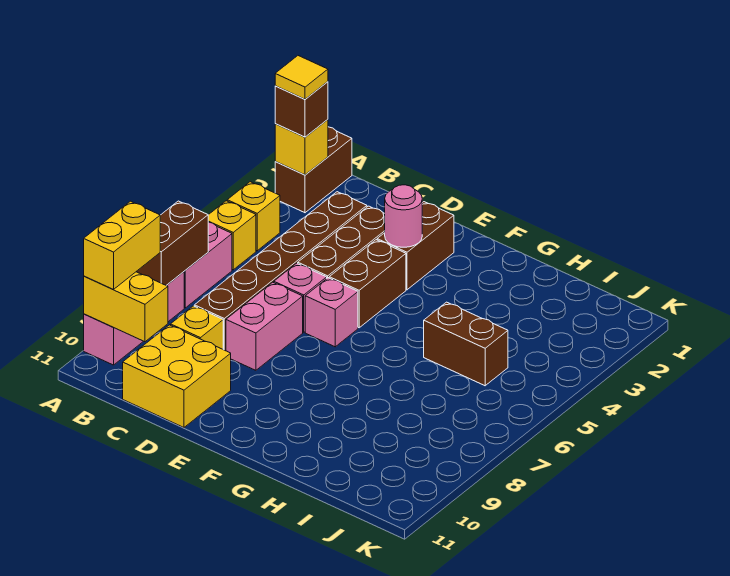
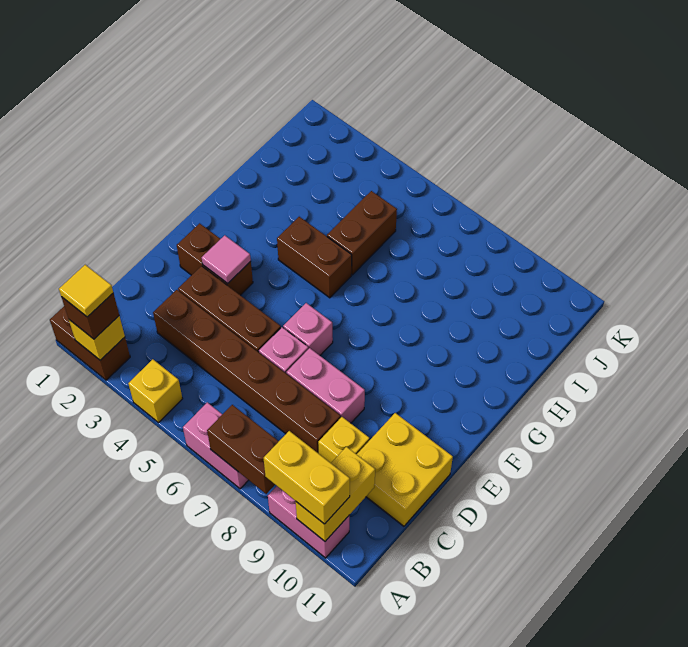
yellow brick A5 level 1 -> none
pink brick A8:A10 level 1 -> pink brick A9:A10 level 1
pink round brick E3 level 2 -> pink tile E3 level 2
brown brick E4:E5 level 1 -> brown brick G4:G5 level 1

